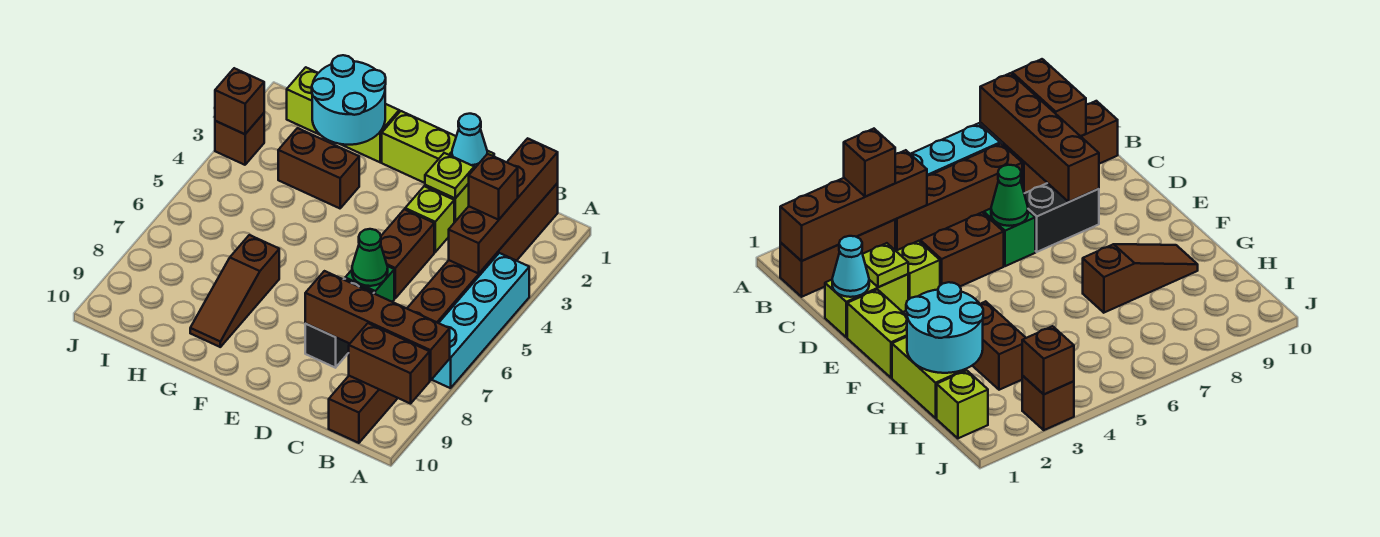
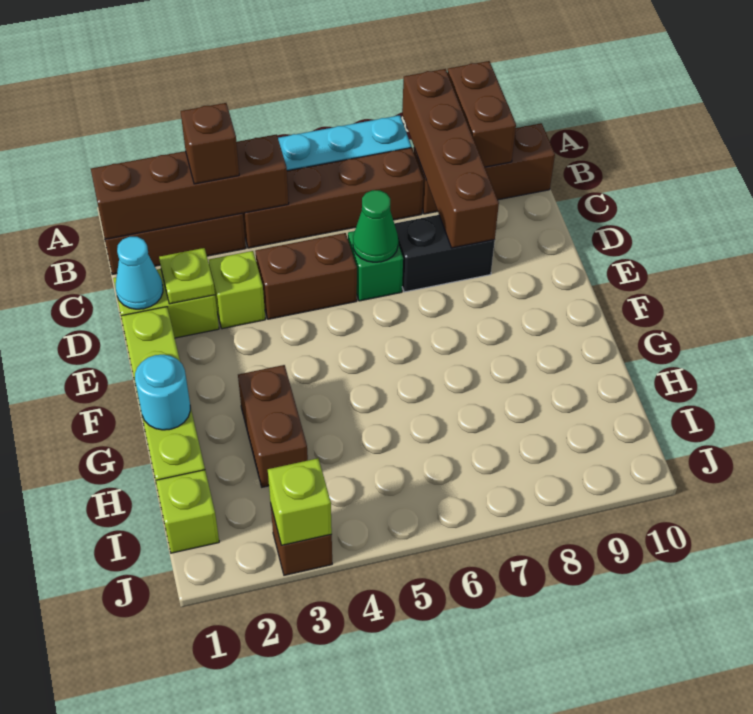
cyan round brick G1:H2 level 2 -> cyan round brick G1 level 2
brown slope G7:G9 level 1 top 7 -> none
brown brick J3 level 2 -> lime brick J3 level 2

